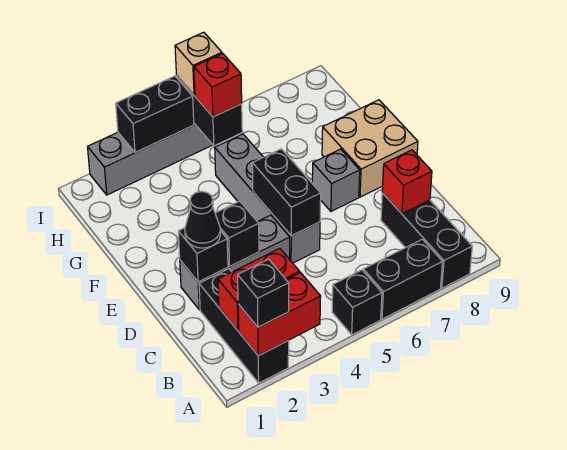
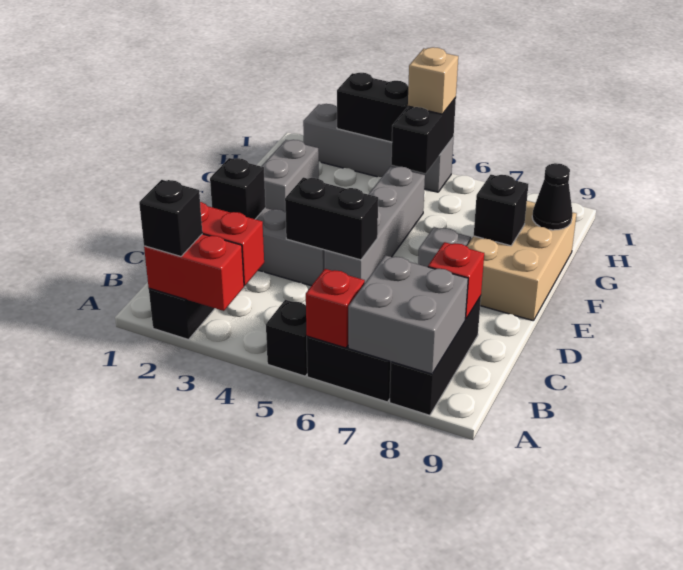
none -> grey brick A7:B8 level 2
black cone D2 level 3 -> black cone G9 level 2
black brick D3 level 2 -> black brick F8 level 2
black brick D5:E5 level 2 -> black brick D4:D5 level 2
tan brick E8:F9 level 1 -> tan brick E8:G9 level 1
none -> grey brick F2:G2 level 1
red brick H5 level 3 -> red brick A6 level 2

